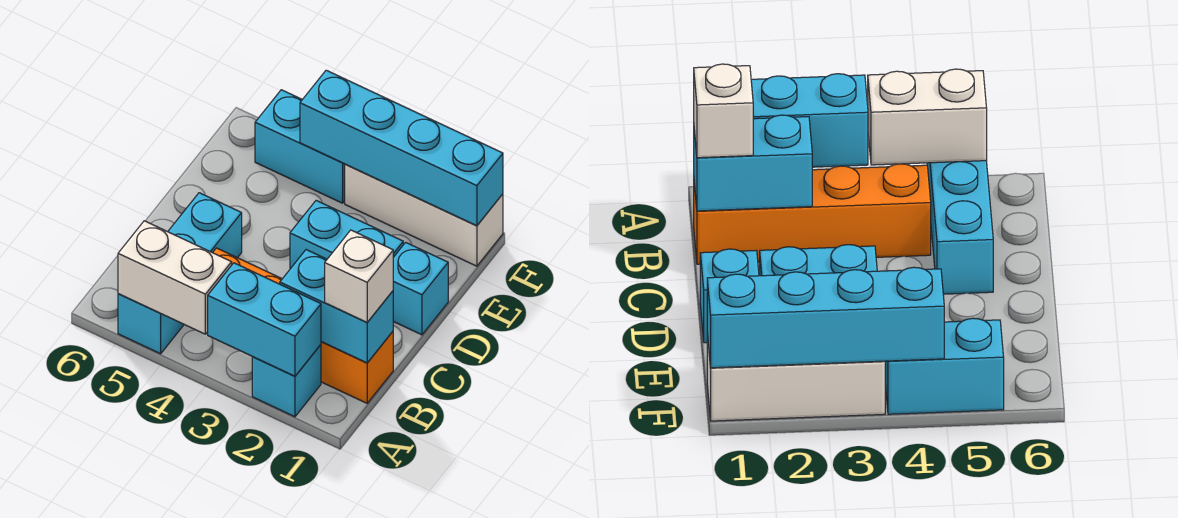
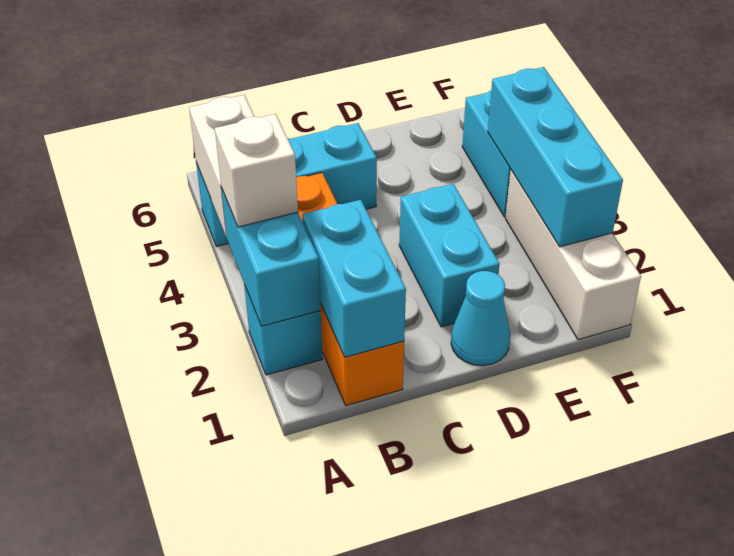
white brick B1 level 3 -> white brick A3 level 3
cyan brick D1 level 1 -> cyan cone D1 level 1
cyan brick F1:F4 level 2 -> cyan brick F2:F4 level 2

